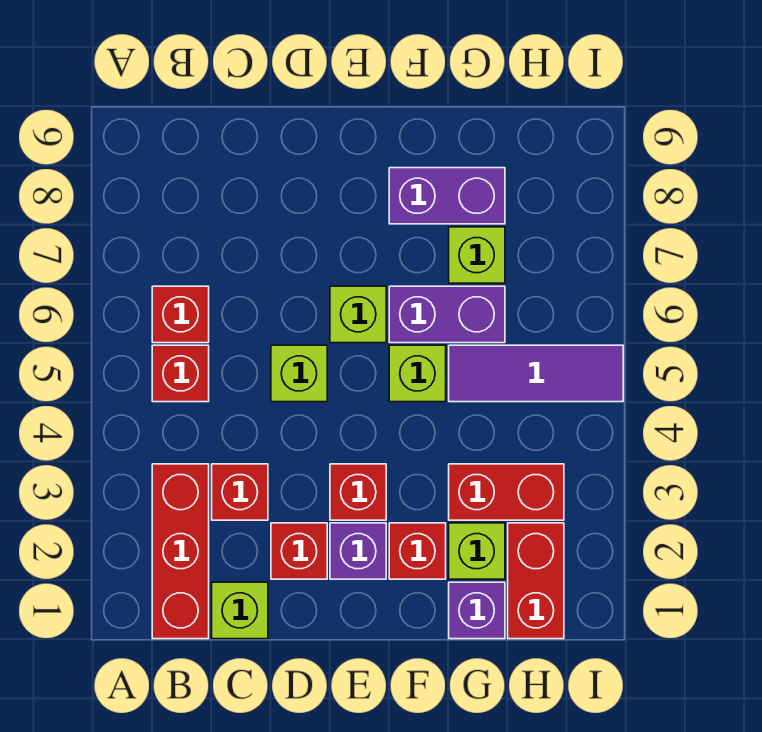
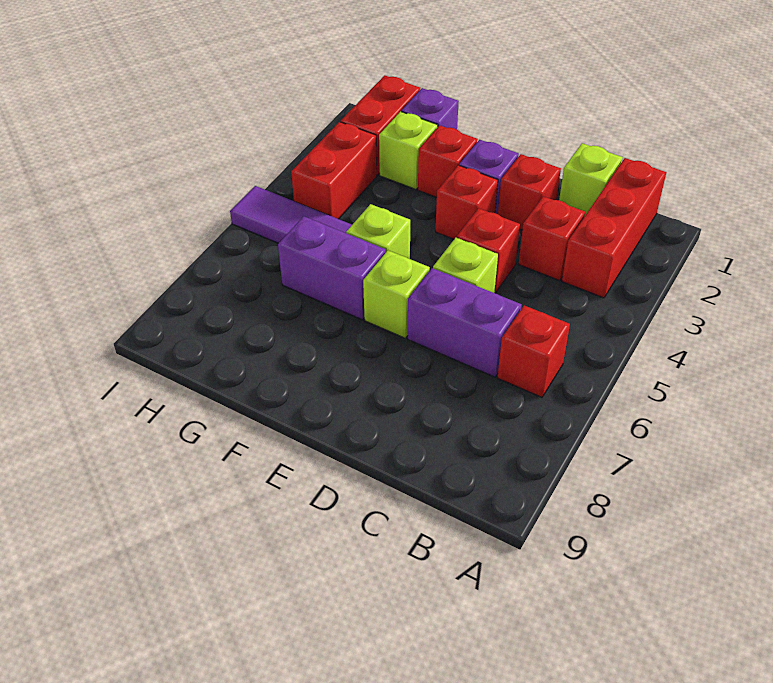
red brick B5 level 1 -> red brick D4 level 1
purple brick F8:G8 level 1 -> purple brick C6:D6 level 1
red brick G3:H3 level 1 -> red brick H3:H4 level 1
lime brick G7 level 1 -> none

